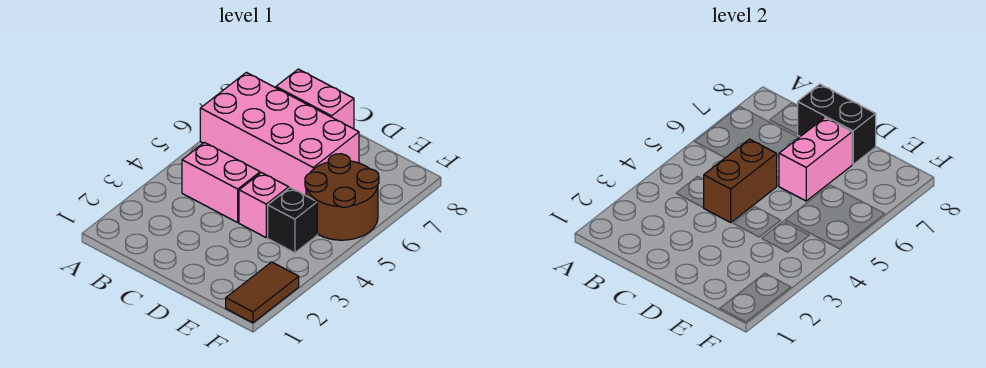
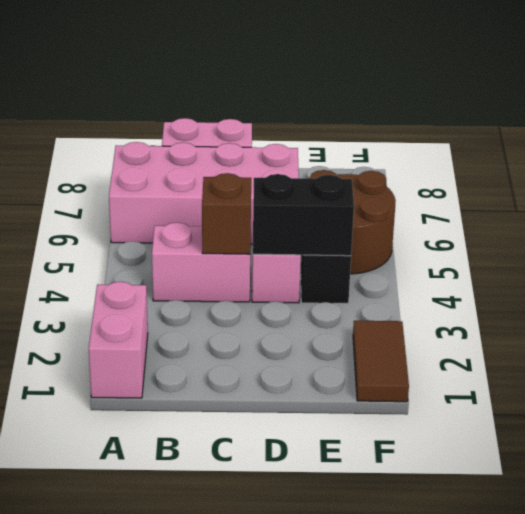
brown brick C4:C5 level 2 -> brown brick C4 level 2
black brick C8:D8 level 2 -> black brick D4:E4 level 2
pink brick D6:D7 level 2 -> pink brick A1:A2 level 1

